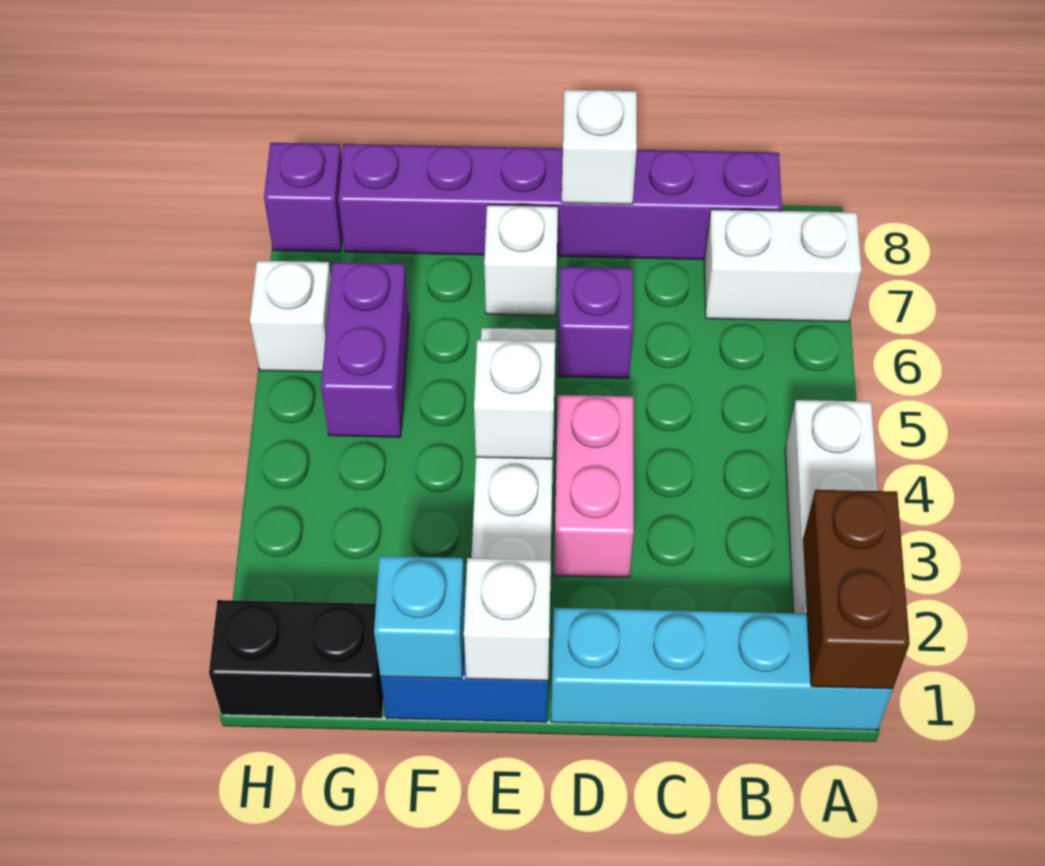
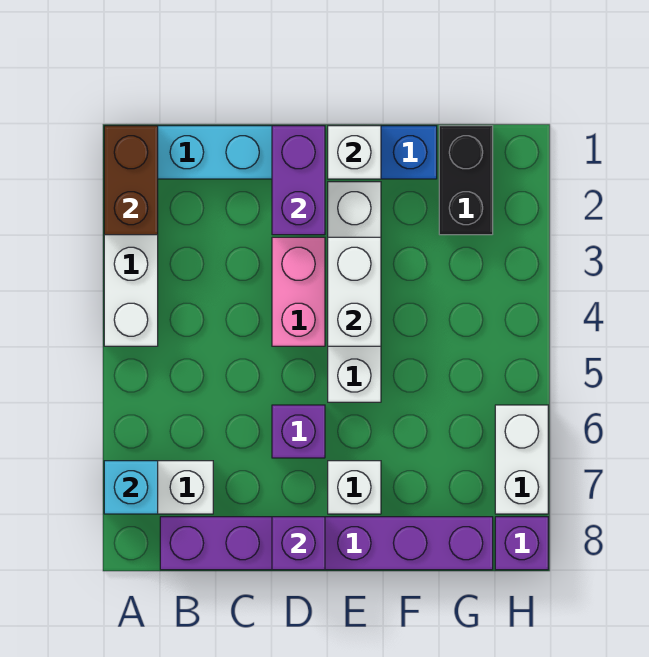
white brick D8 level 2 -> purple brick D8 level 2
white brick E4 level 2 -> white brick E3:E4 level 2
cyan brick F1 level 2 -> cyan brick A7 level 2
black brick G1:H1 level 1 -> black brick G1:G2 level 1
purple brick G5:G6 level 1 -> purple brick D1:D2 level 2
white brick H6 level 1 -> white brick H6:H7 level 1

